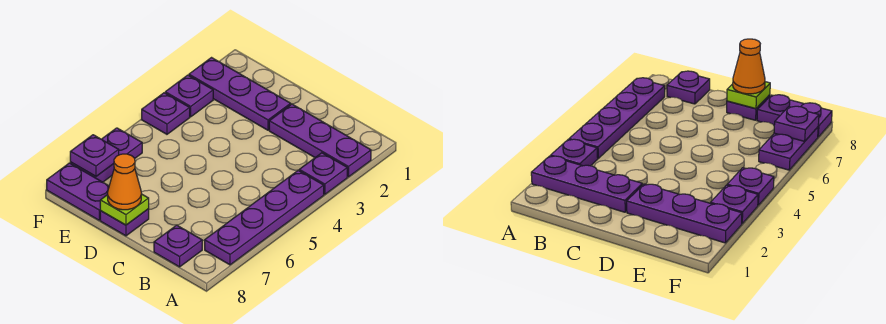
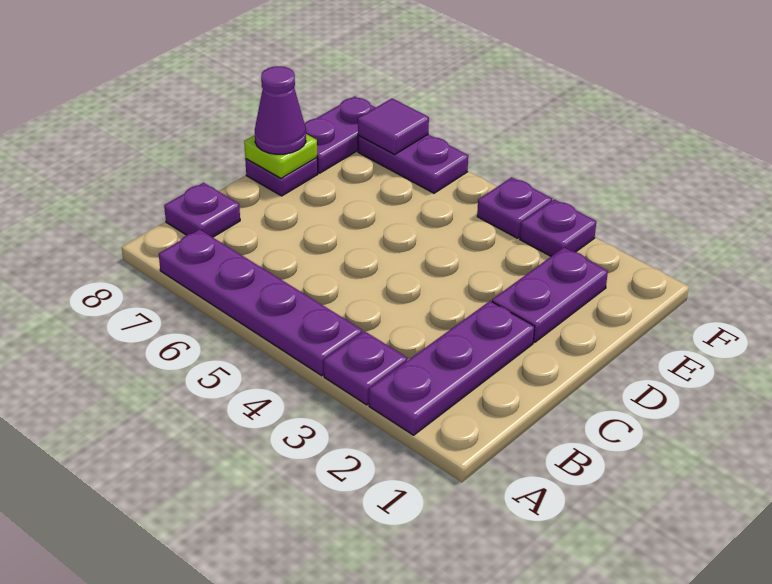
purple plate D2:F2 level 1 -> purple plate D2:E2 level 1
orange cone D8 level 3 -> purple cone D8 level 3
purple plate F7 level 2 -> purple tile F7 level 2

